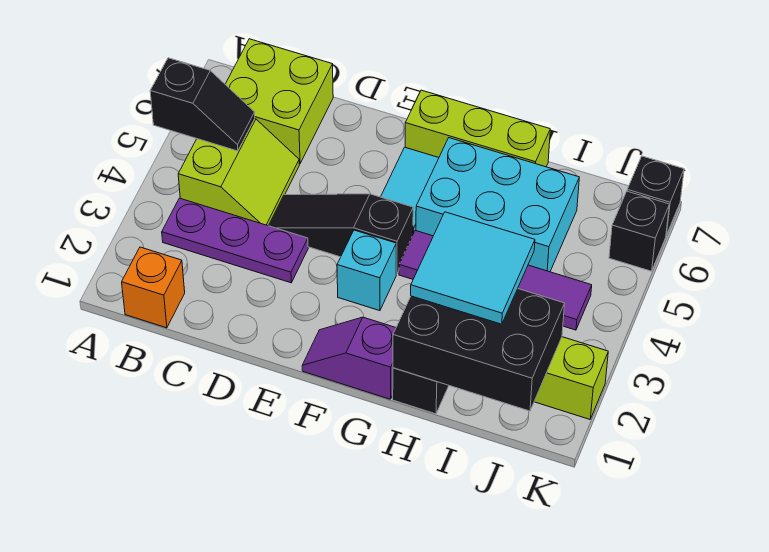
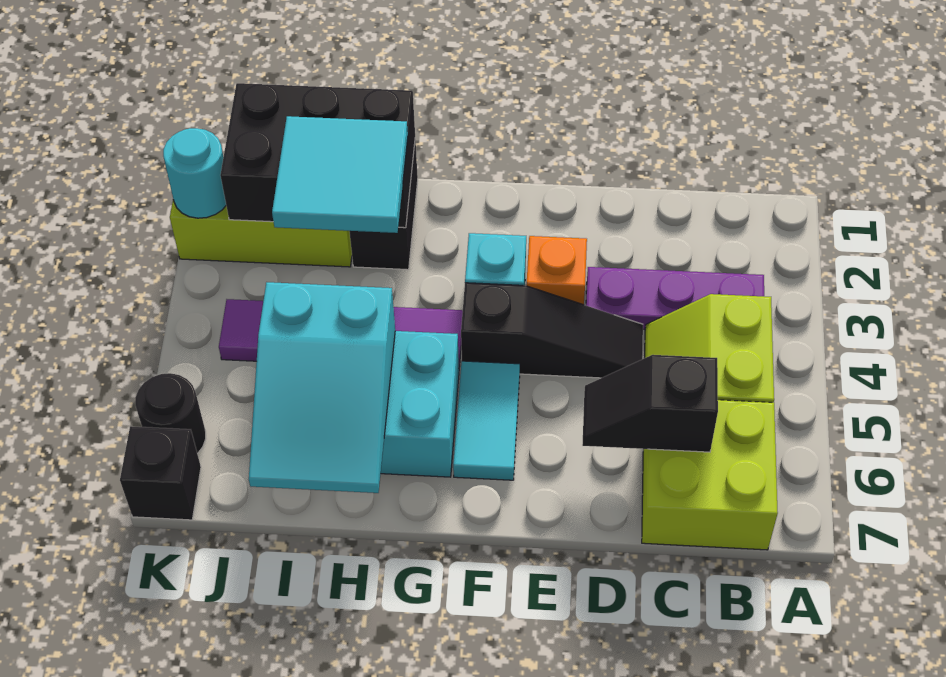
black slope A5:B5 level 2 top A -> black slope C6:D6 level 2 top C
orange brick B1 level 1 -> orange brick E3 level 1
purple slope F1:G1 level 1 top G -> none
lime brick F7:H7 level 1 -> none
none -> cyan slope H5:I7 level 2 top 5
none -> cyan round brick K2 level 2
black brick K6 level 1 -> black round brick K6 level 1

